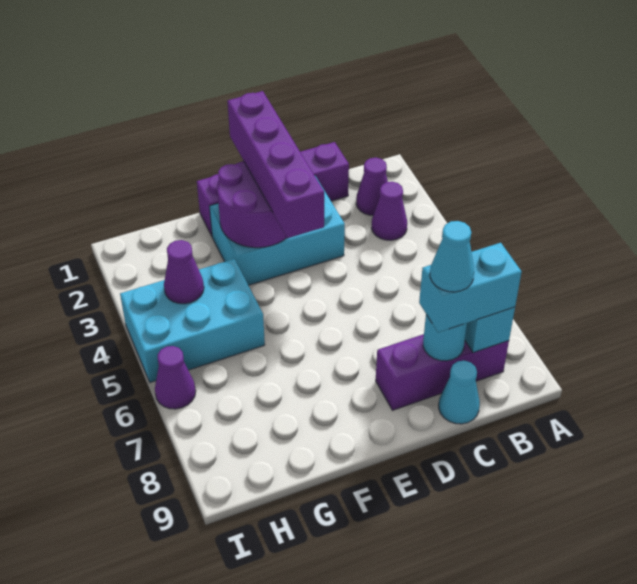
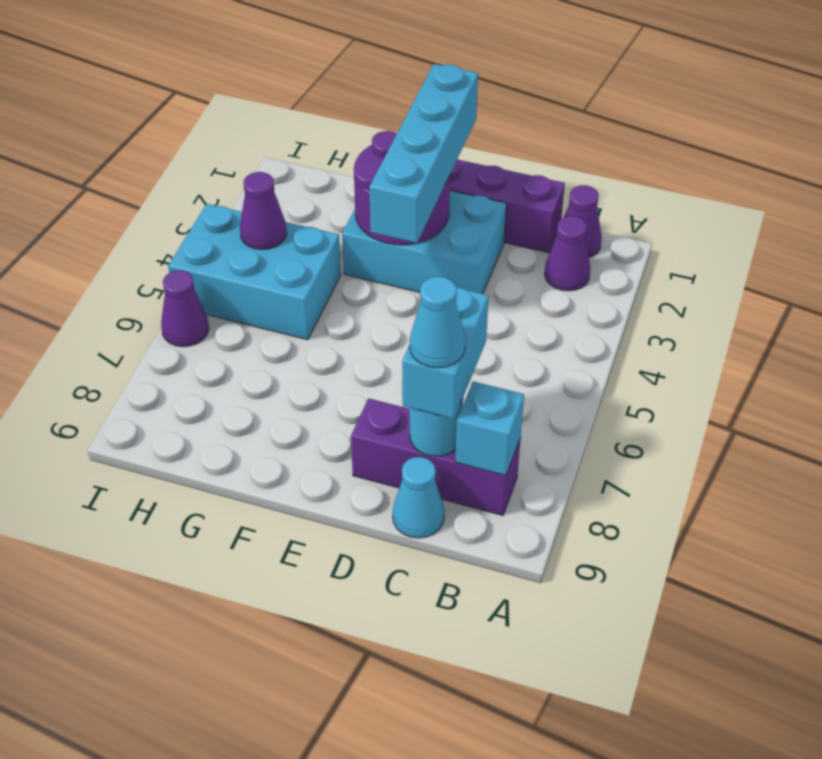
purple cone B3 level 1 -> purple cone B1 level 1
cyan brick B8:C8 level 3 -> cyan brick C7:C8 level 3
purple brick E1:E4 level 3 -> cyan brick E1:E4 level 3

